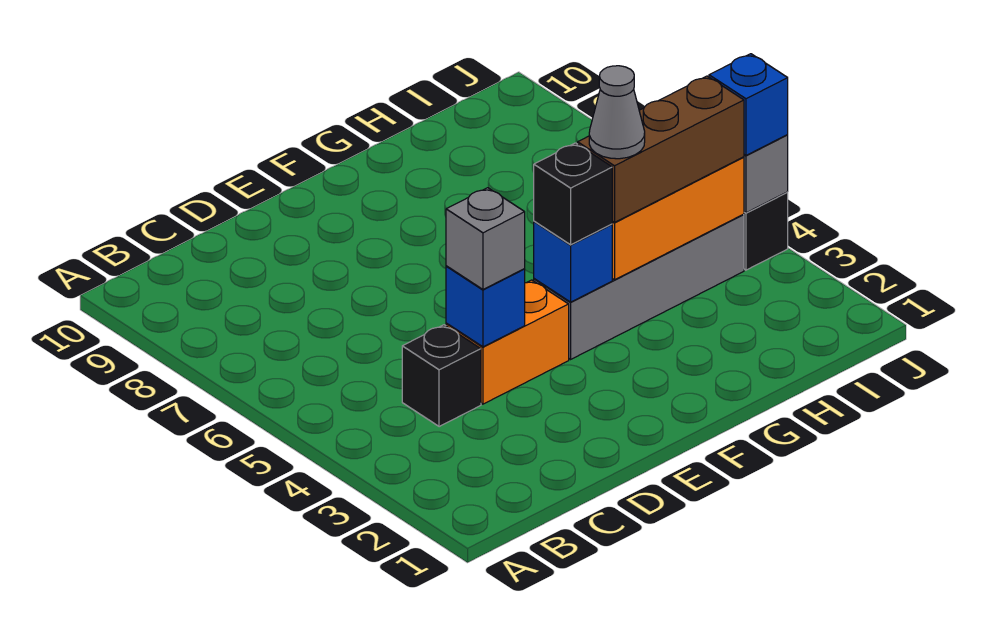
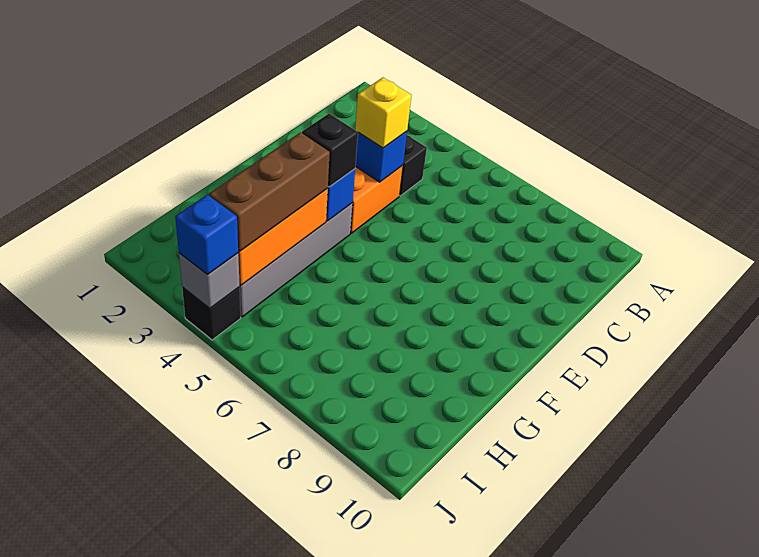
grey brick D4 level 3 -> yellow brick D4 level 3
grey cone G4 level 4 -> none

